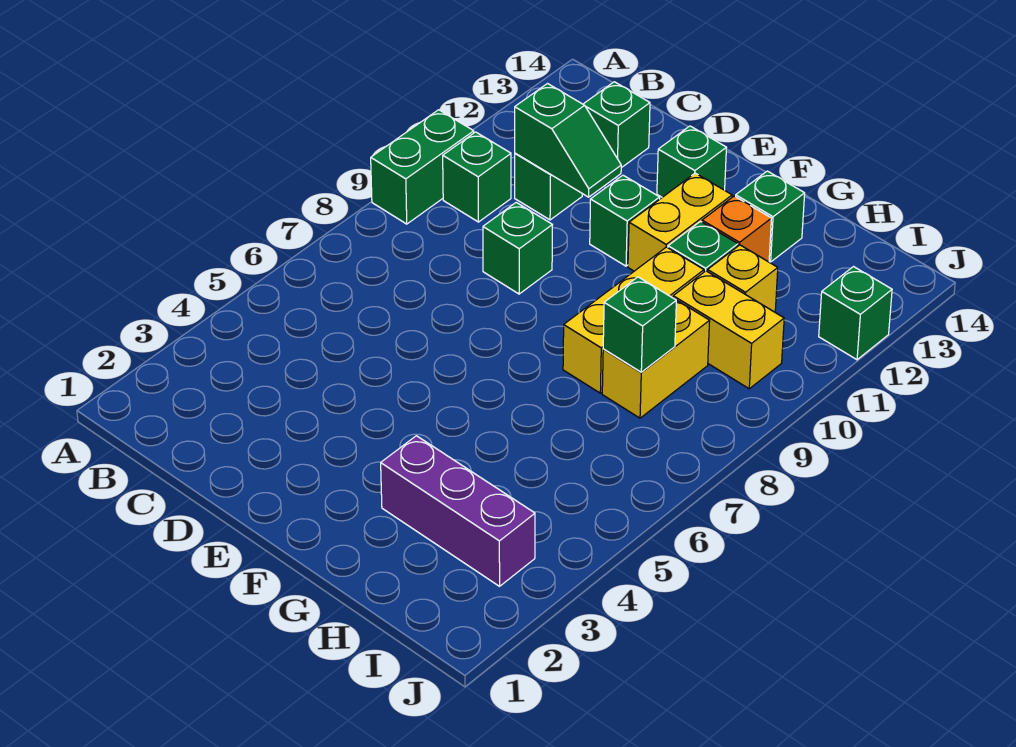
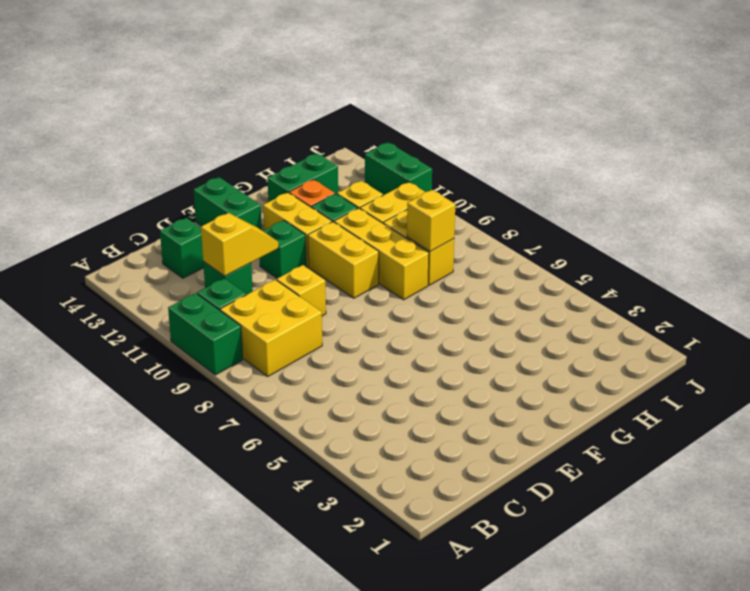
none -> yellow brick B8:C9 level 1
green slope C11:D11 level 2 top C -> yellow slope C11:D11 level 2 top C
green brick D9 level 1 -> yellow brick D9 level 1
green brick E13 level 1 -> green brick E13:E14 level 1
none -> yellow brick F9:F10 level 1
purple brick G3:I3 level 1 -> none
green brick G13 level 1 -> green brick G13:H13 level 1
green brick H8 level 2 -> yellow brick H8 level 2
green brick J12 level 1 -> green brick J11:J12 level 1

